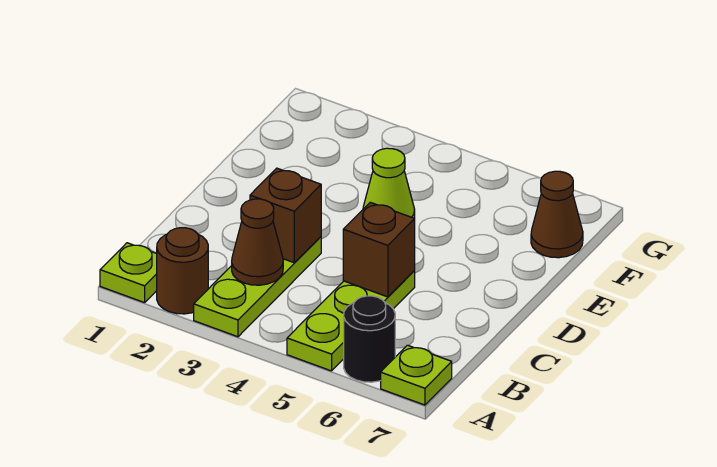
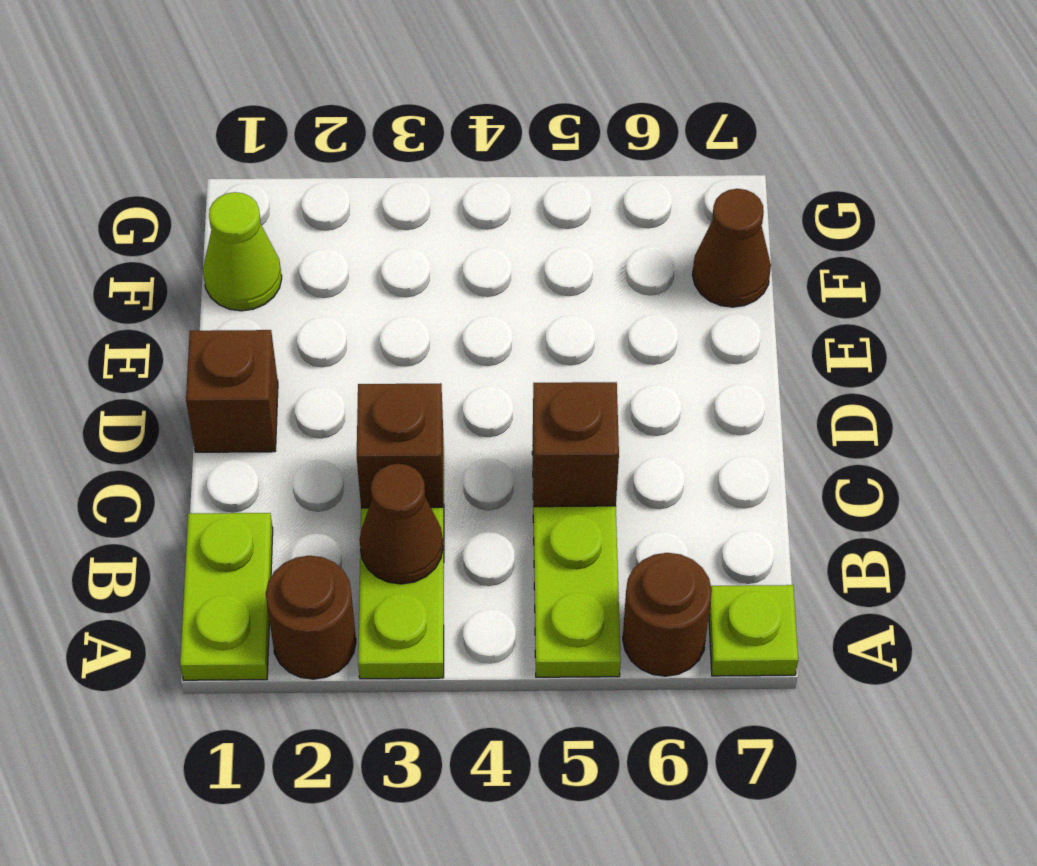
lime plate A1 level 1 -> lime plate A1:B1 level 1
black round brick A6 level 1 -> brown round brick A6 level 1
none -> brown brick D1 level 1
lime cone E4 level 1 -> lime cone F1 level 1

